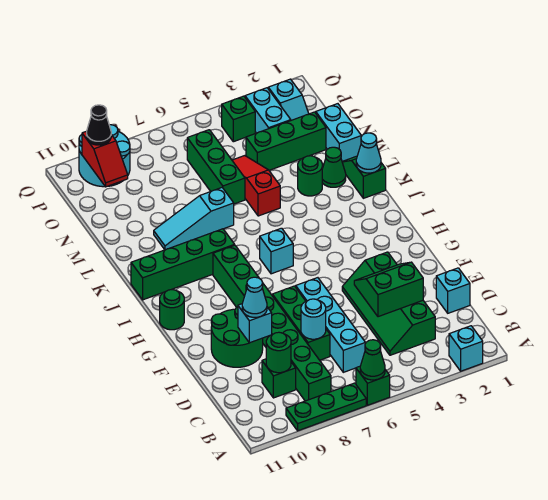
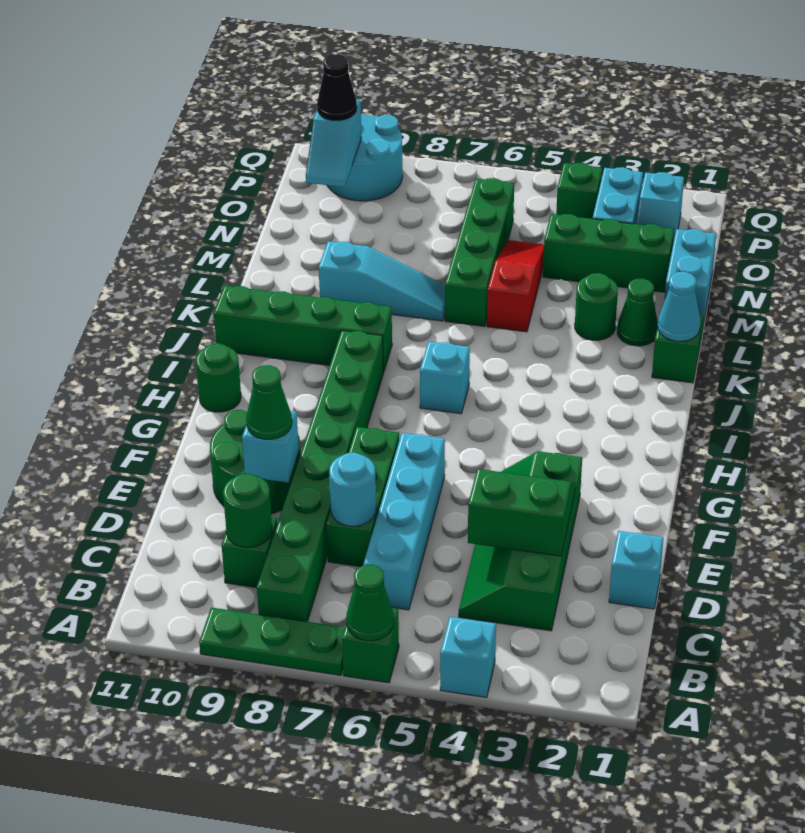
cyan brick A2 level 1 -> cyan brick A4 level 1
cyan cone E9 level 3 -> green cone E9 level 3
cyan slope L7:L9 level 1 top 7 -> cyan slope L7:L9 level 1 top 9
green brick M6:O6 level 1 -> green brick L6:O6 level 1
red slope O10:P10 level 2 top P -> cyan slope O10:P10 level 2 top P

